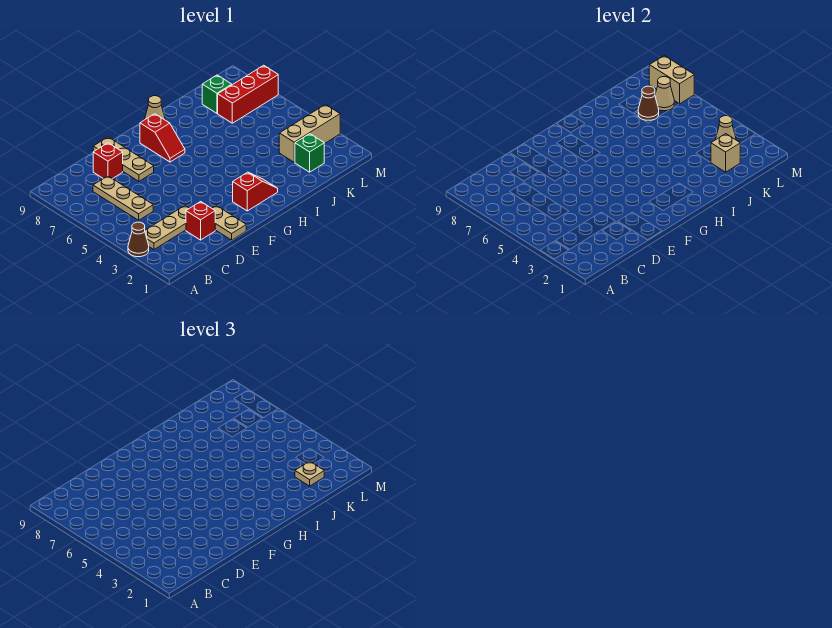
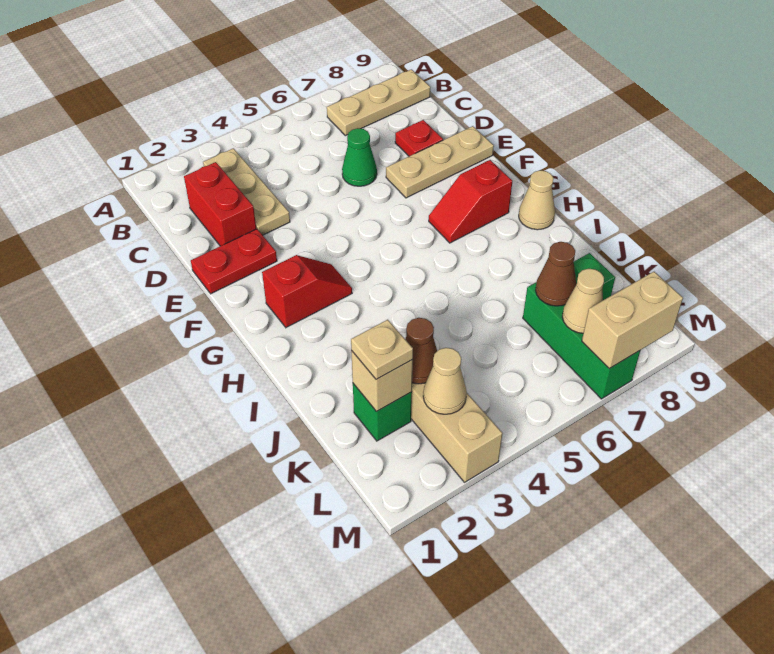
brown cone A3 level 1 -> brown cone K3 level 2
tan plate C5:C7 level 1 -> tan plate B7:B9 level 1
red brick D2 level 1 -> red brick C2:D2 level 1
none -> green cone D6 level 1
red brick D8 level 1 -> red plate D8 level 1
tan plate E1:E2 level 1 -> red plate E1:E2 level 1
red slope G2:H2 level 1 top G -> red slope G2:G3 level 1 top 2
red brick K7:M7 level 1 -> green brick K7:M7 level 1

